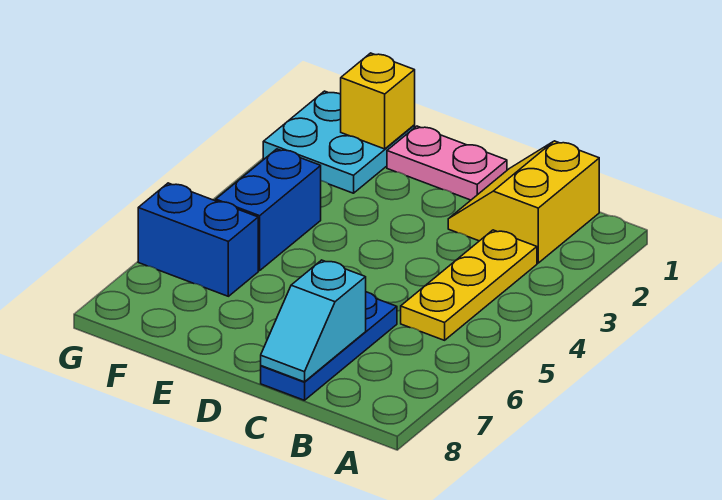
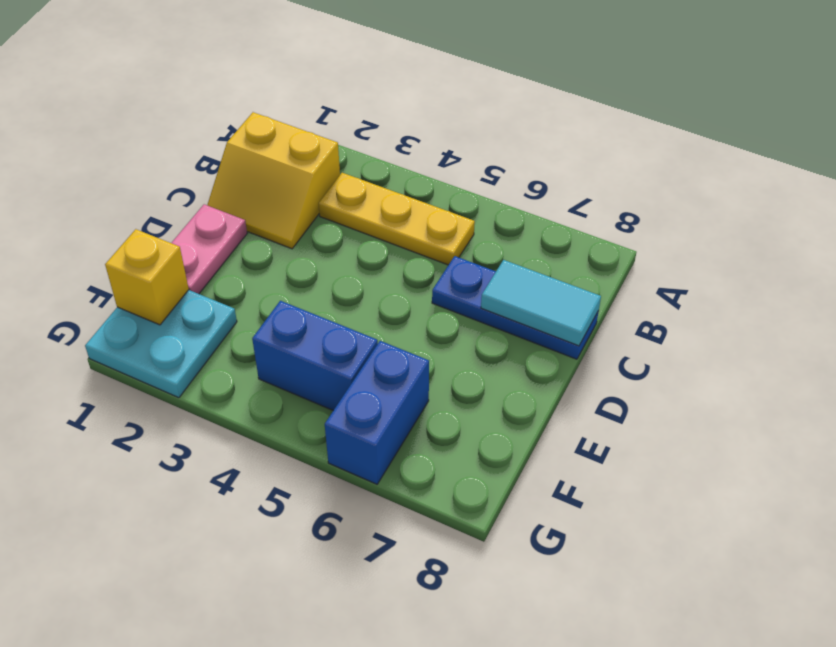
cyan slope C7:C8 level 2 top 7 -> cyan tile C7:C8 level 2

